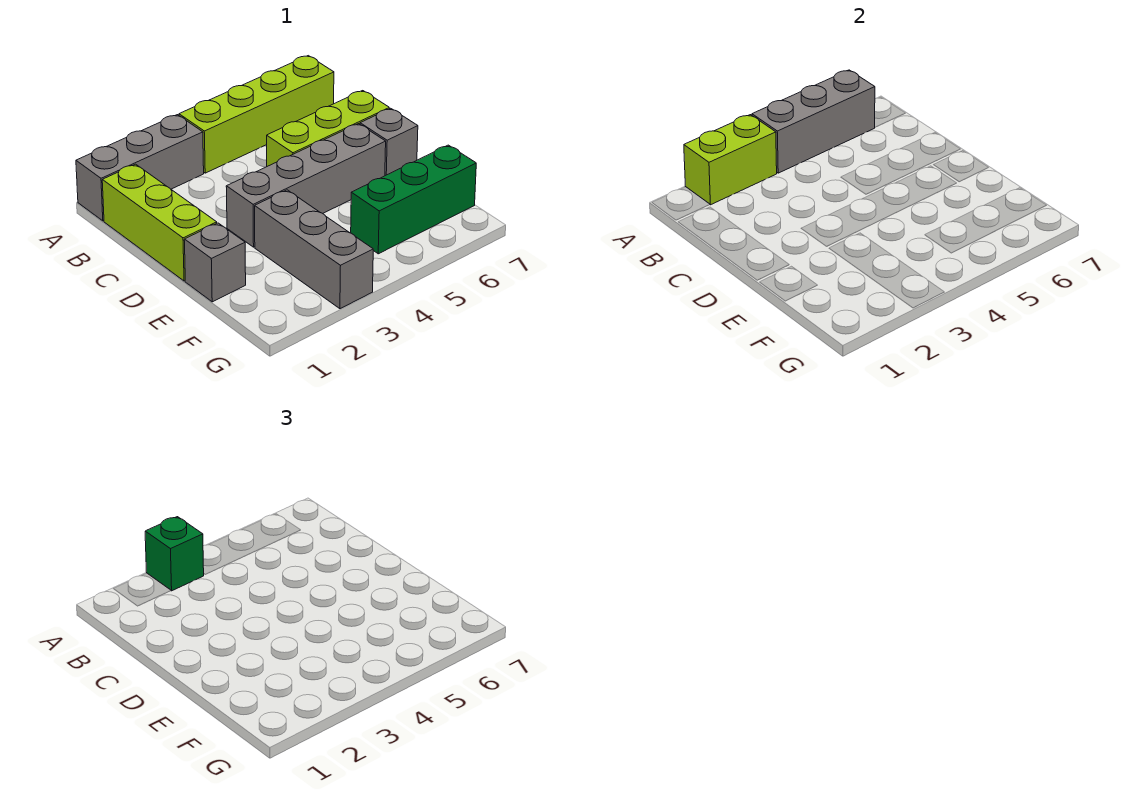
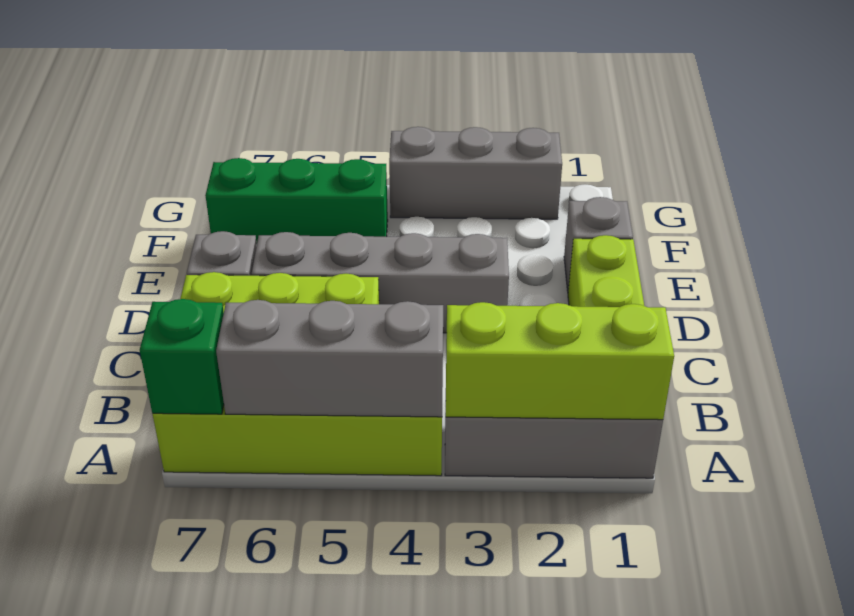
lime brick A2:A3 level 2 -> lime brick A1:A3 level 2
green brick A3 level 3 -> green brick A7 level 2
grey brick E3:G3 level 1 -> grey brick G2:G4 level 1

